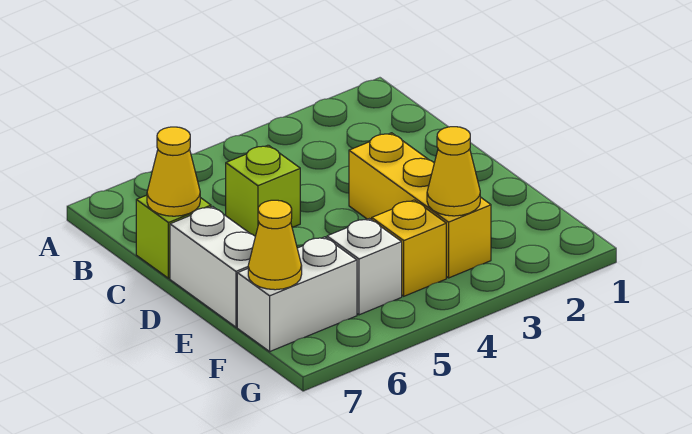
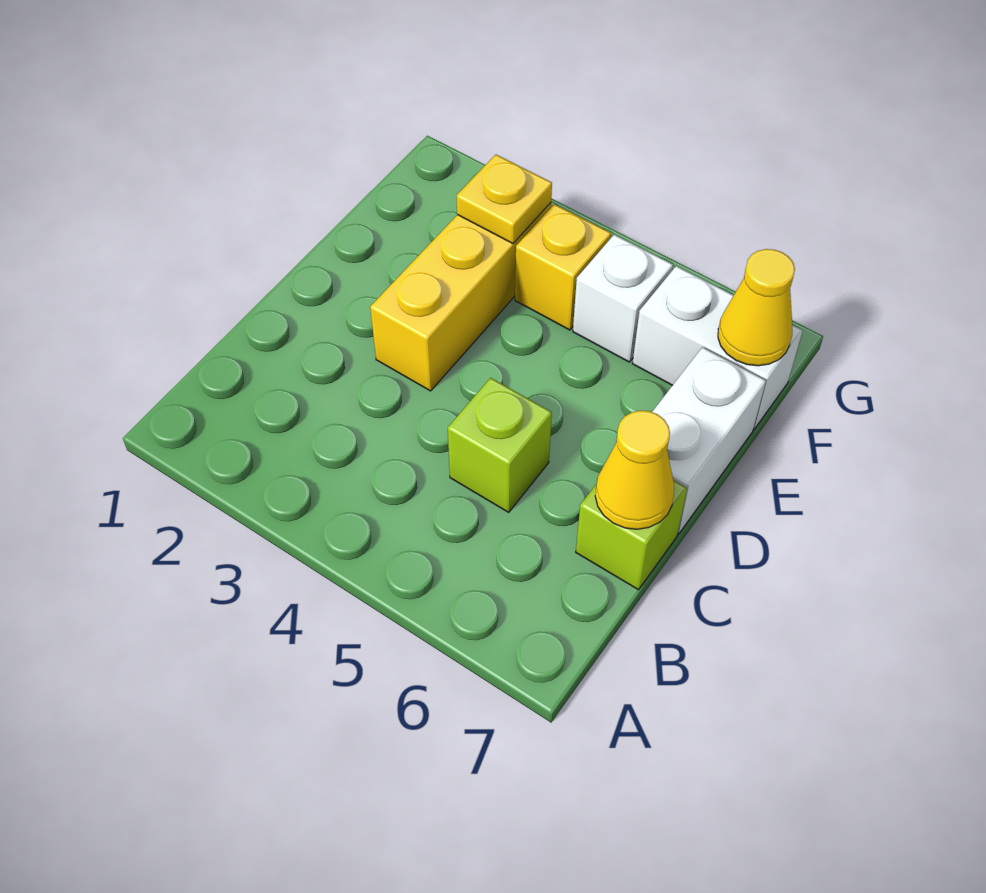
yellow cone F3 level 2 -> yellow plate F3 level 2

